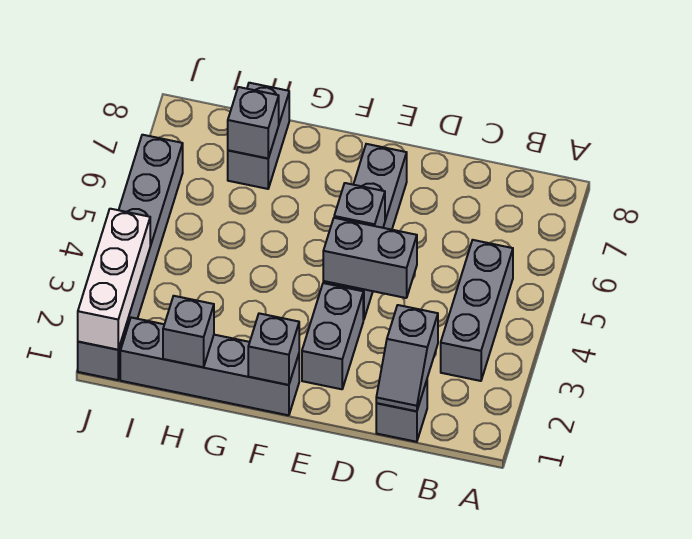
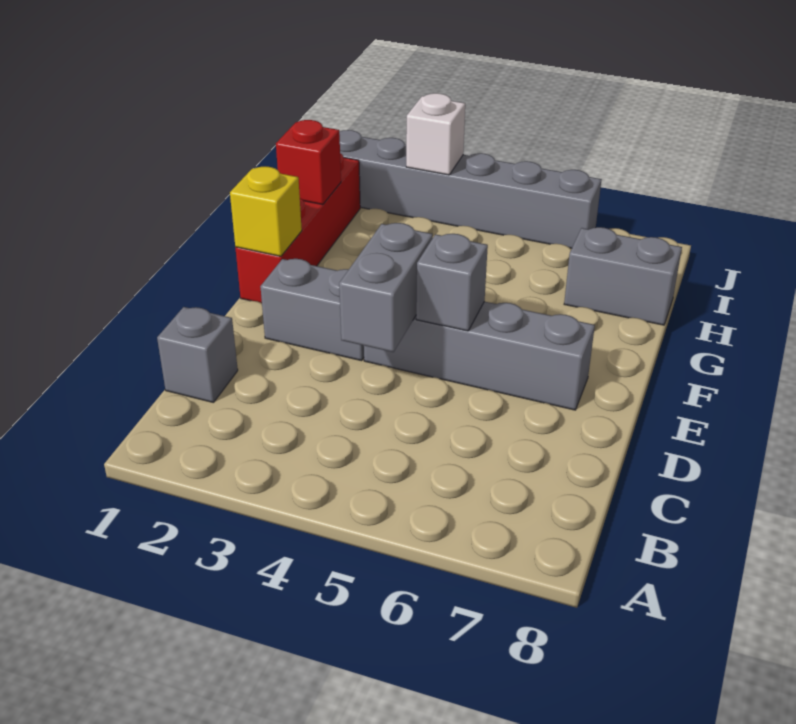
grey brick B3:B5 level 1 -> none
grey slope C1:C2 level 2 top 2 -> none
grey brick F1:I1 level 1 -> red brick F1:I1 level 1
grey brick F1 level 2 -> yellow brick F1 level 2
grey brick H1 level 2 -> red brick H1 level 2
grey brick H7 level 2 -> none
white brick J1:J3 level 2 -> white brick J3 level 2

